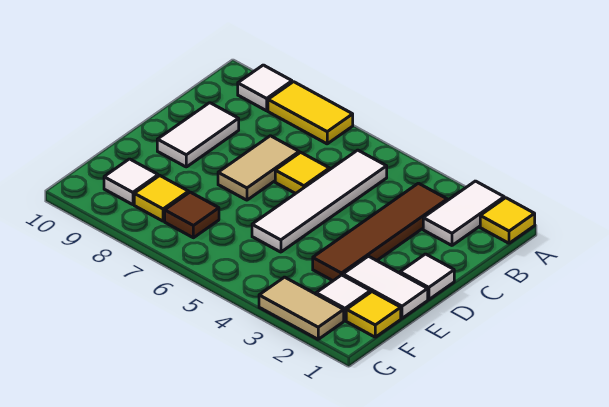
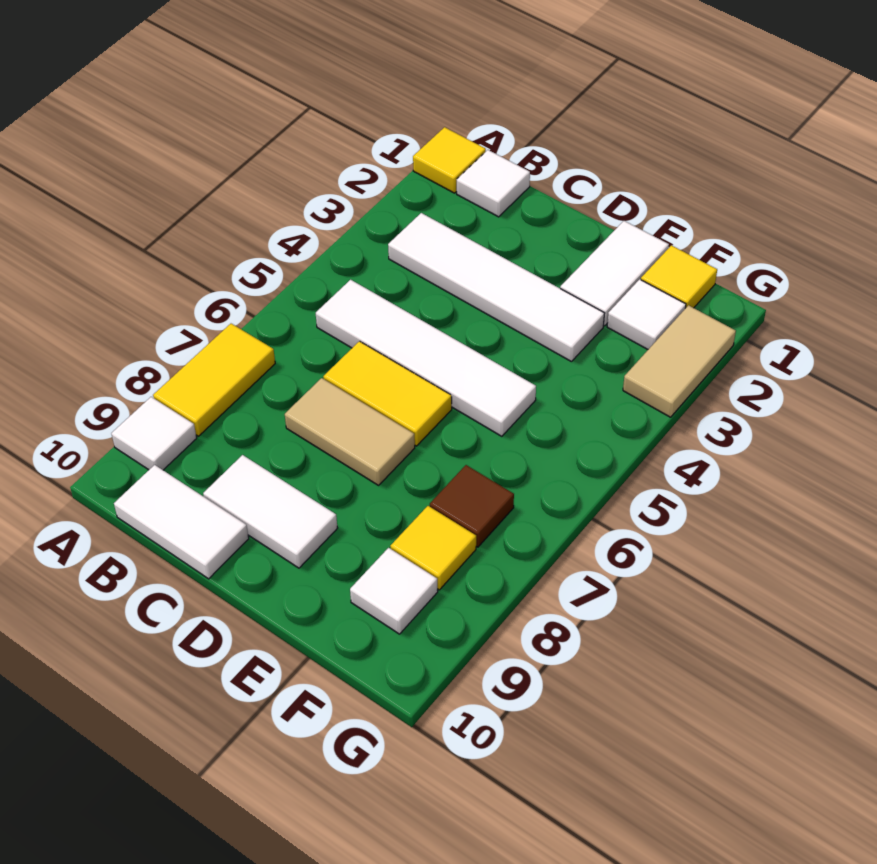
white tile A2:B2 level 1 -> white tile B10:C10 level 1
brown tile B3:E3 level 1 -> white tile B3:E3 level 1
yellow tile C6 level 1 -> yellow tile C6:D6 level 1
white tile D1 level 1 -> white tile B1 level 1

